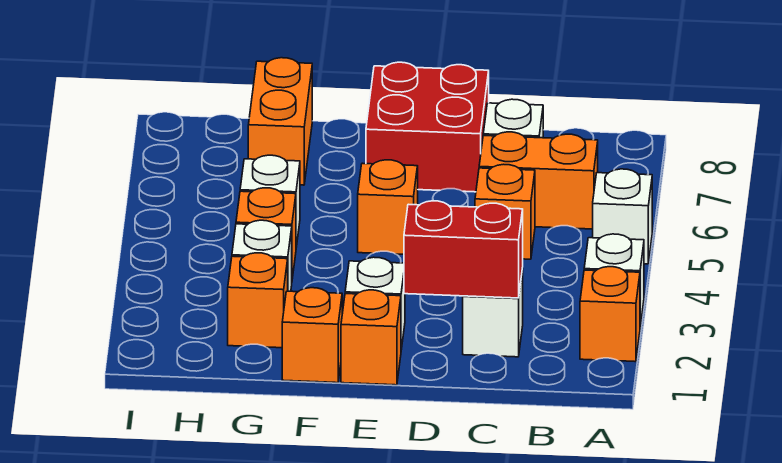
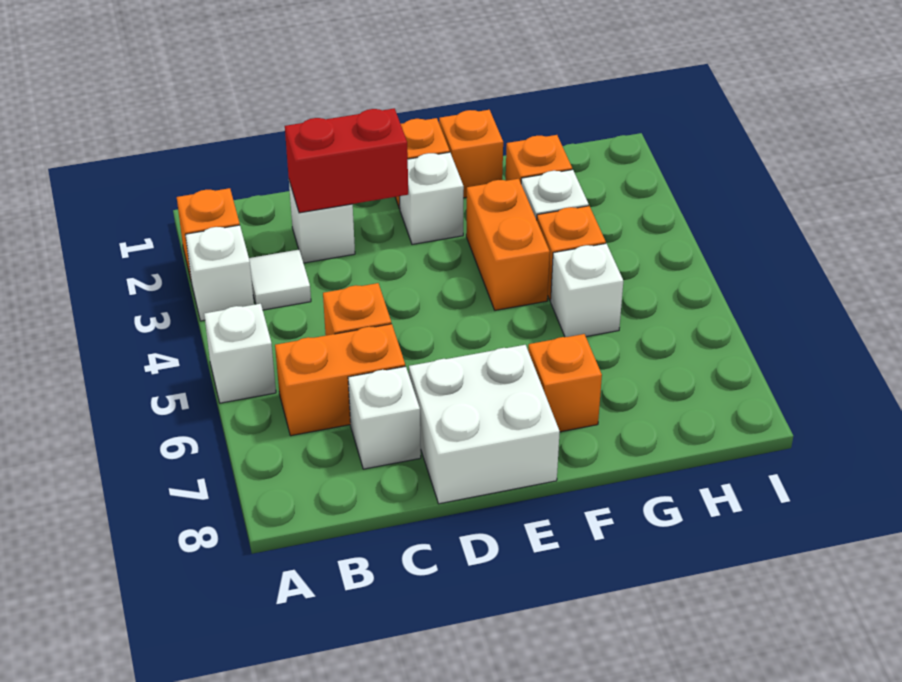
none -> white tile B3 level 1
red brick D7:E8 level 1 -> white brick D7:E8 level 1
orange brick E5 level 1 -> orange brick F7 level 1
orange brick G7:G8 level 1 -> orange brick F3:F4 level 1

